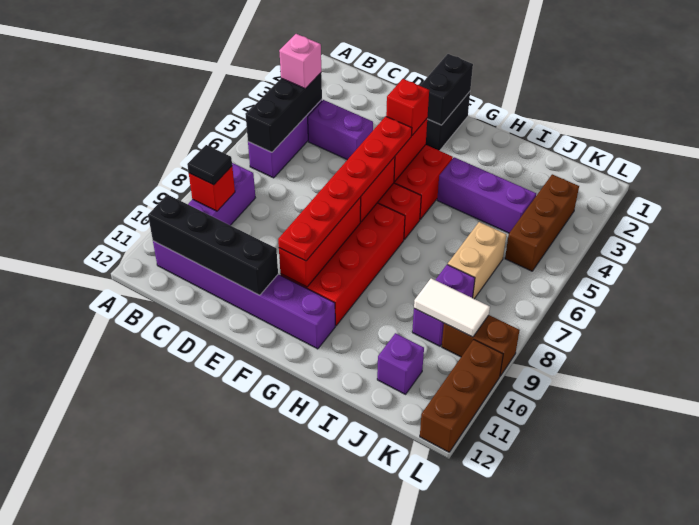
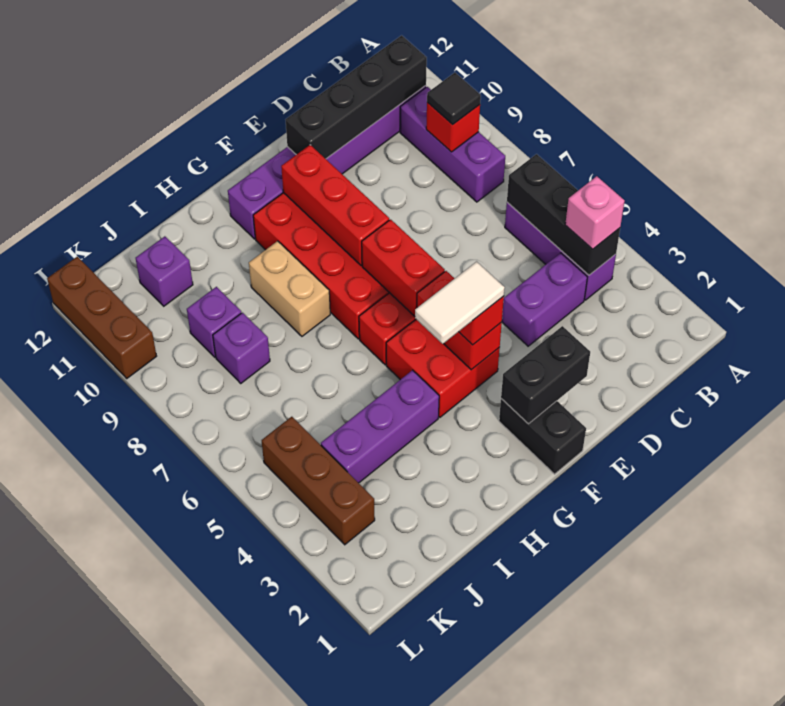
black brick F1:F2 level 2 -> black brick E2:F2 level 2
red plate F5:F10 level 3 -> none
tan brick J6:J7 level 1 -> tan brick H8:H9 level 1
white tile J9:K9 level 2 -> white tile F4:G4 level 4
brown brick K9:L9 level 1 -> none

